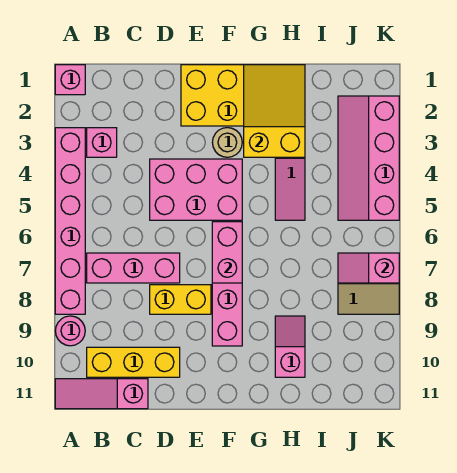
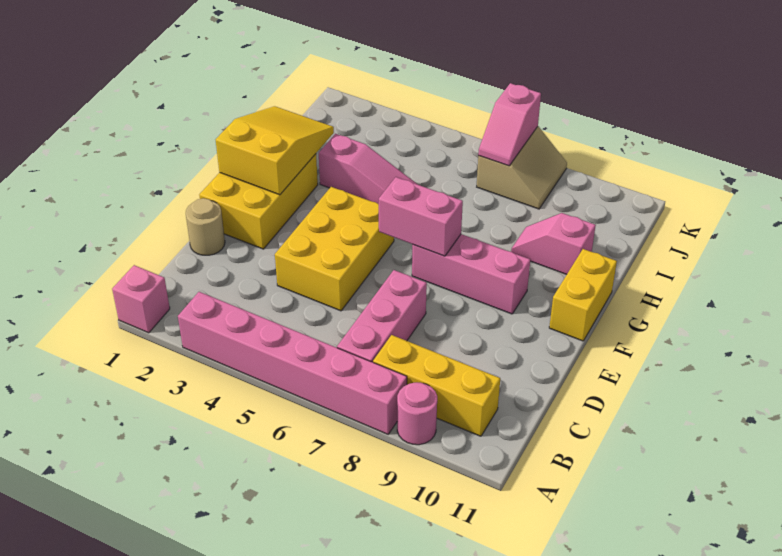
pink slope A11:C11 level 1 top C -> none
pink brick B3 level 1 -> none
yellow brick B10:D10 level 1 -> yellow brick B8:B10 level 1
pink brick D4:F5 level 1 -> yellow brick D4:F5 level 1
yellow brick D8:E8 level 1 -> yellow brick F11:G11 level 1
tan round brick F3 level 1 -> tan round brick D1 level 1
yellow slope G1:H3 level 2 top 3 -> yellow slope F1:H2 level 2 top F
pink slope J2:K5 level 1 top K -> none

